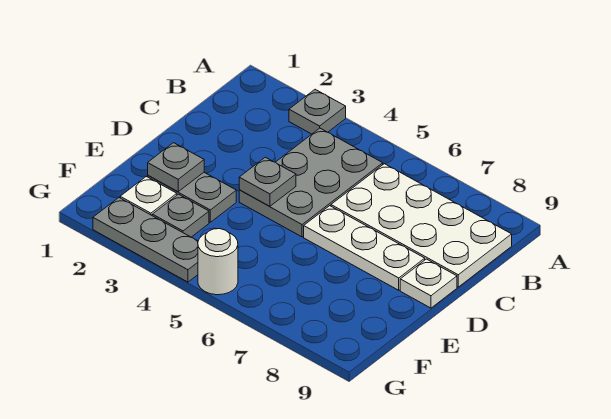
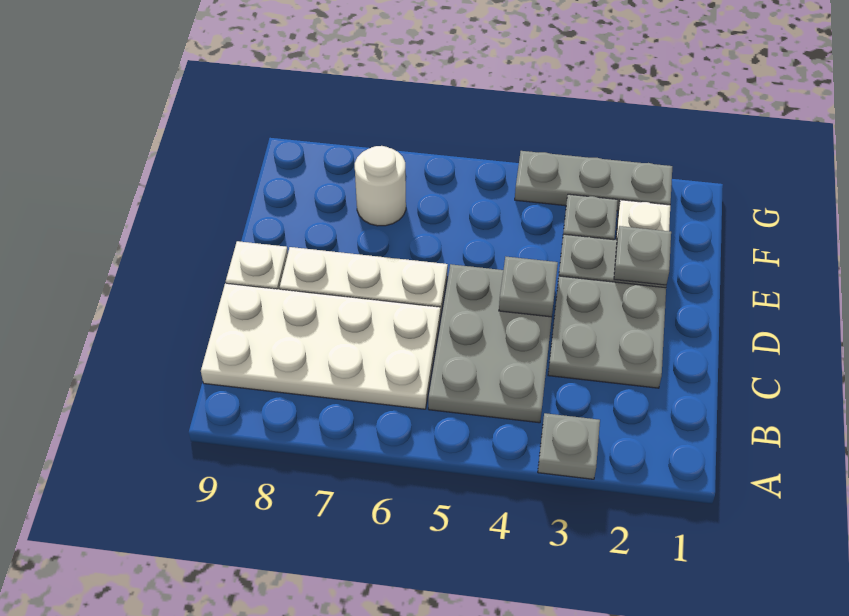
none -> grey plate C2:D3 level 1
white round brick G5 level 1 -> white round brick F7 level 1

